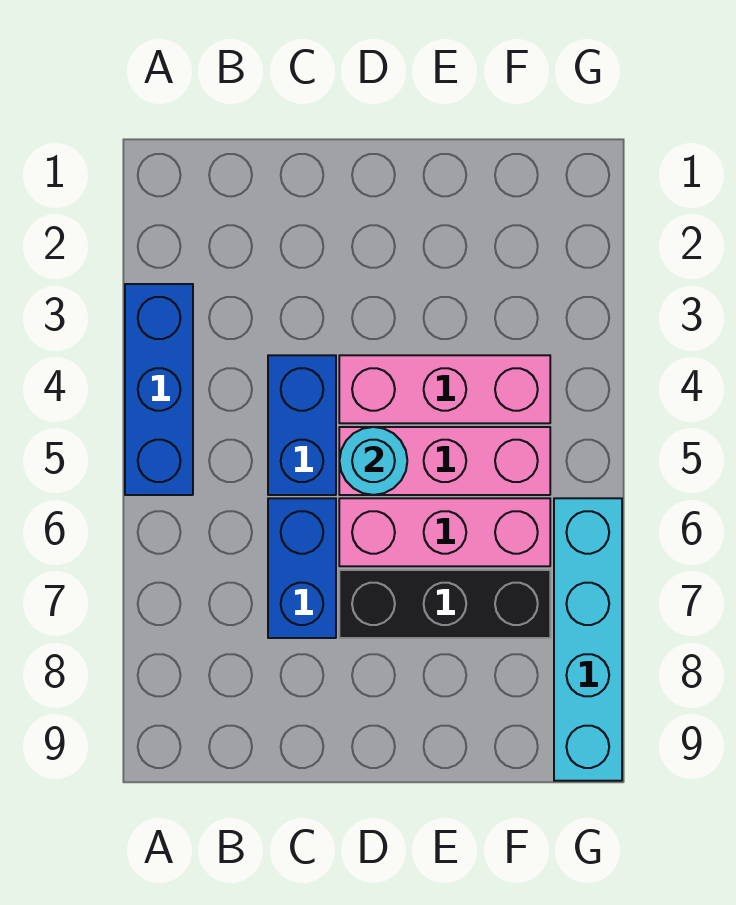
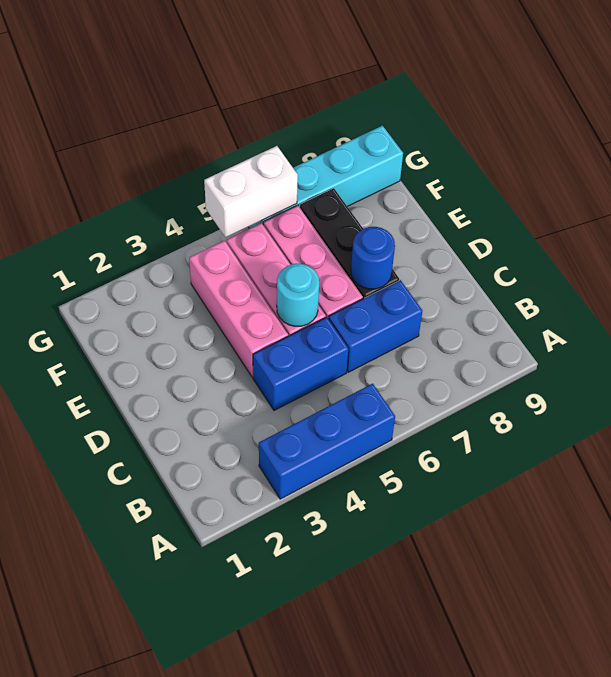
none -> blue round brick D7 level 2
none -> white brick G5:G6 level 2

